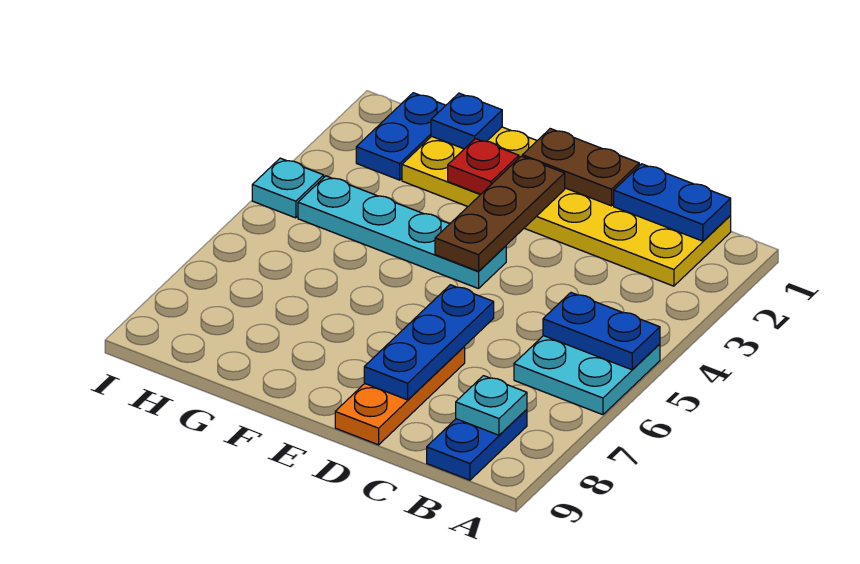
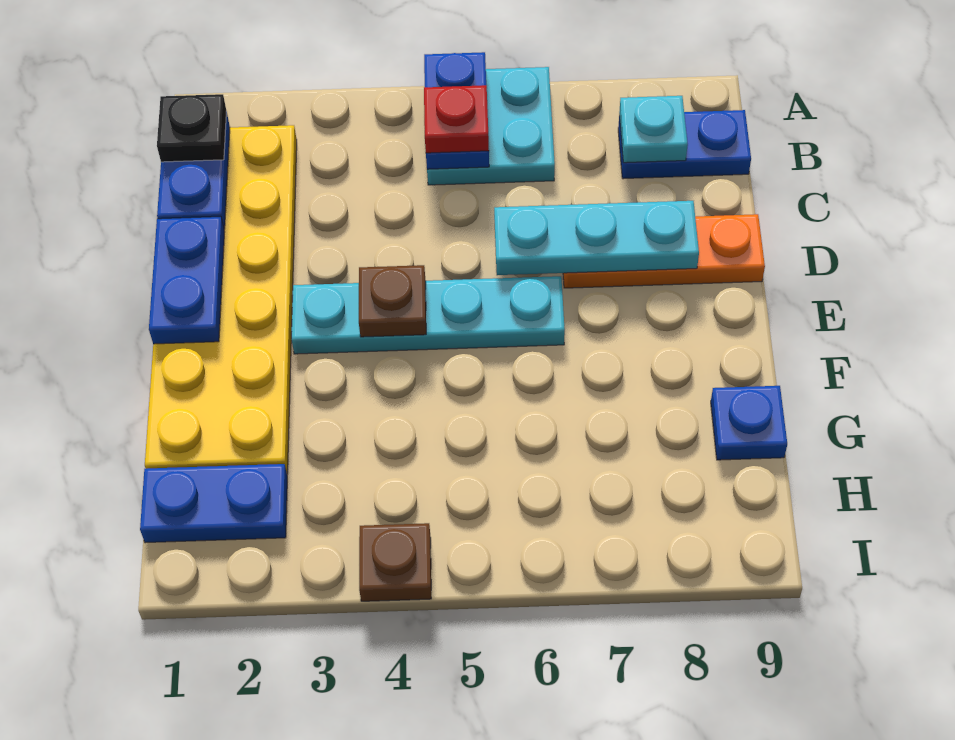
none -> black plate B1 level 3
brown plate D1:E1 level 2 -> blue plate D1:E1 level 2
blue plate D6:D8 level 2 -> cyan plate D6:D8 level 2
brown plate E2:E4 level 2 -> brown plate E4 level 2
cyan plate E4:H4 level 1 -> cyan plate E3:E6 level 1
red plate F2 level 2 -> red plate B5 level 3
blue plate G1 level 2 -> blue plate G9 level 1
cyan plate I4 level 1 -> brown plate I4 level 1

